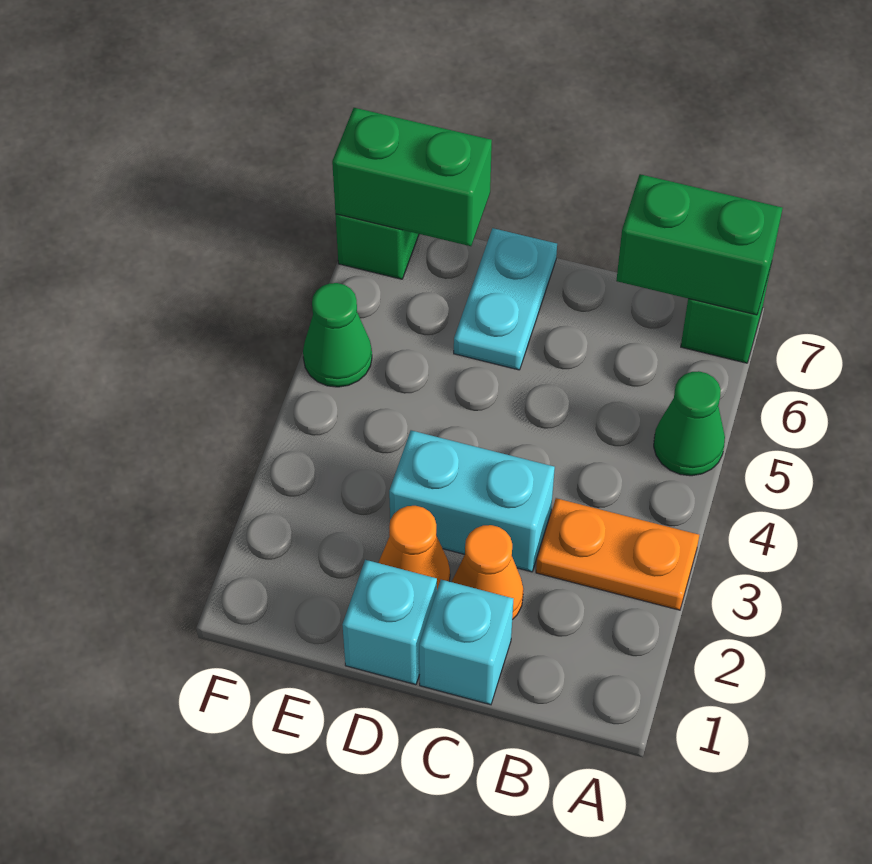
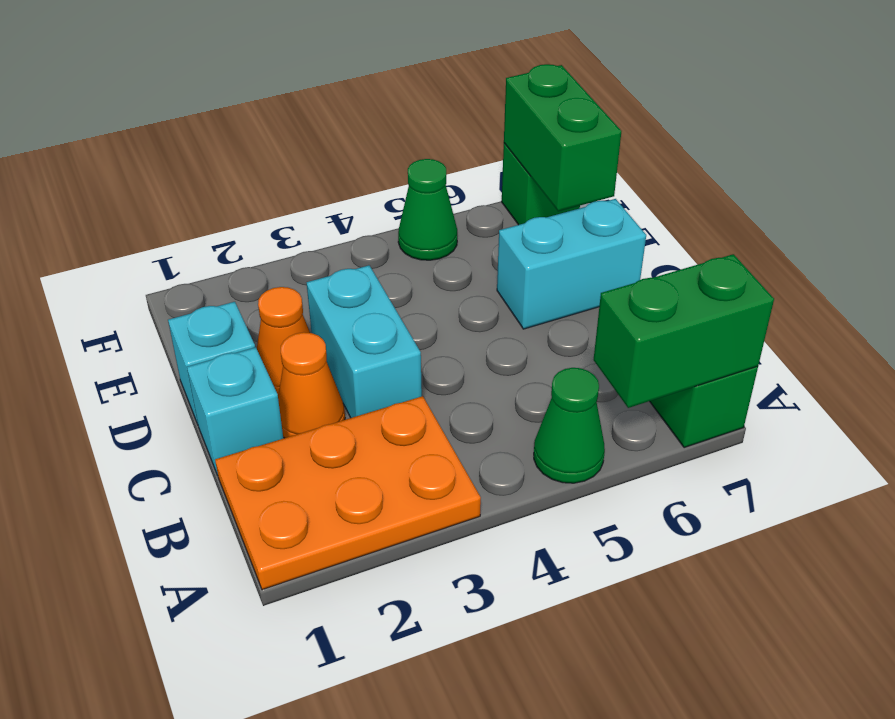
orange plate A3:B3 level 1 -> orange plate A1:B3 level 1
green brick A7:B7 level 2 -> green brick A6:A7 level 2
cyan plate D6:D7 level 1 -> cyan brick D6:D7 level 1

